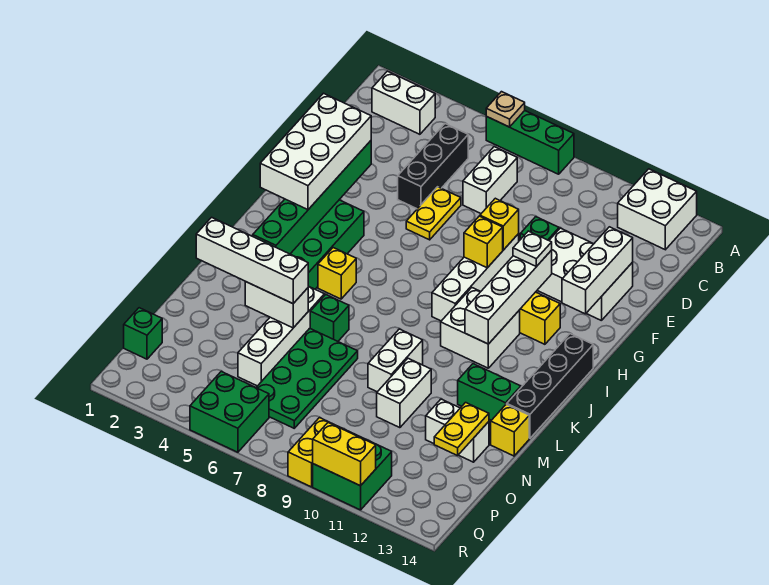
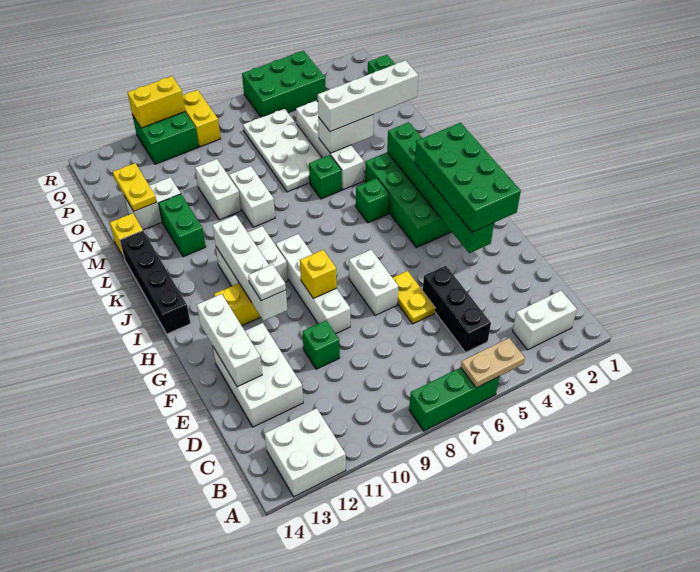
tan plate A6 level 2 -> tan plate A5:A6 level 2
white brick C7:D7 level 1 -> white brick F7:G7 level 1
white brick E11:F13 level 1 -> white brick D12:F13 level 1
white brick F2:I3 level 3 -> green brick F2:I3 level 3
yellow brick F9 level 2 -> none
yellow brick J5 level 1 -> green brick J5 level 1
green brick L12:L13 level 1 -> green brick L12:M12 level 1
green plate M6:P7 level 1 -> white plate M6:P7 level 1
green brick Q5:R6 level 1 -> green brick Q4:R6 level 1

